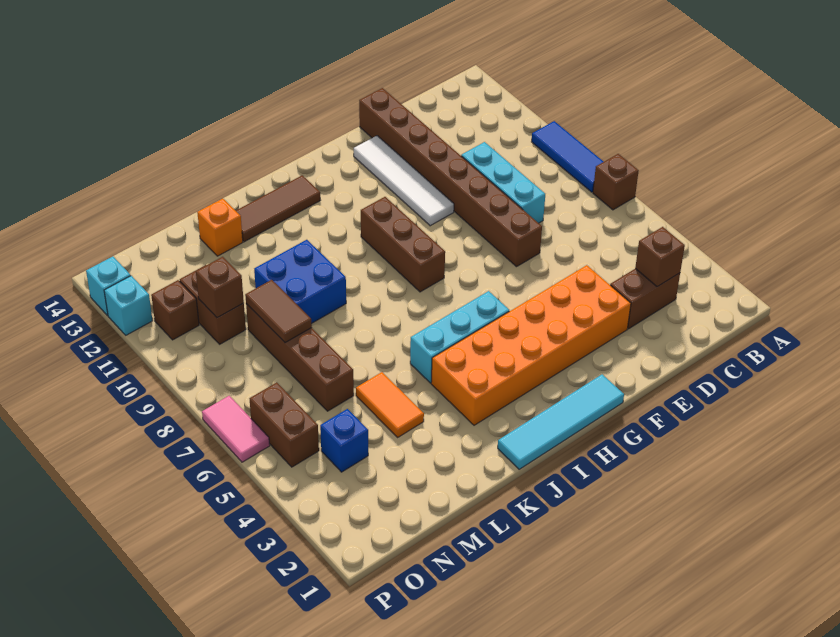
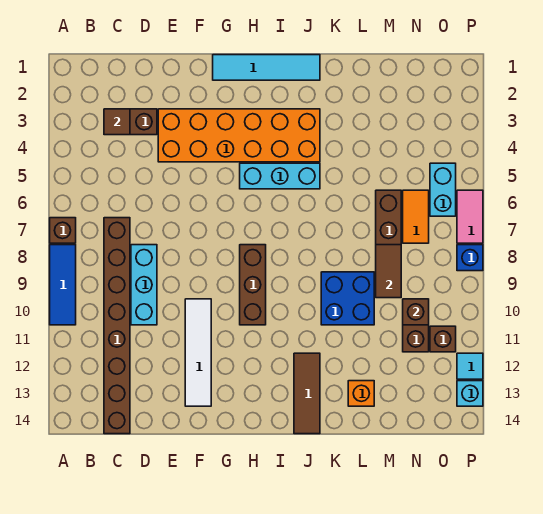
brown brick C3 level 2 -> brown tile C3 level 2
brown brick E7:E14 level 1 -> brown brick C7:C14 level 1
brown tile I13:K13 level 1 -> brown tile J12:J14 level 1
orange tile L4:L5 level 1 -> orange tile N6:N7 level 1
blue brick N4 level 1 -> blue brick P8 level 1
brown brick O5:O6 level 1 -> cyan brick O5:O6 level 1
cyan brick P12 level 1 -> cyan tile P12 level 1

